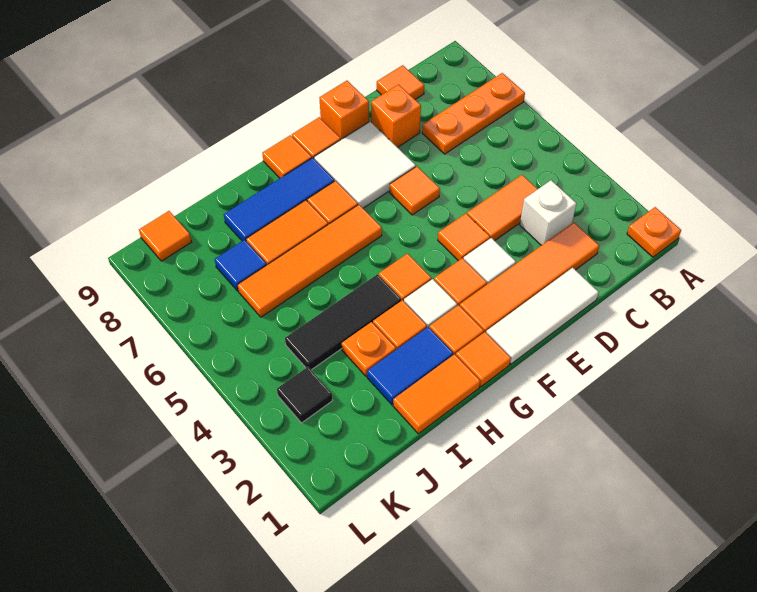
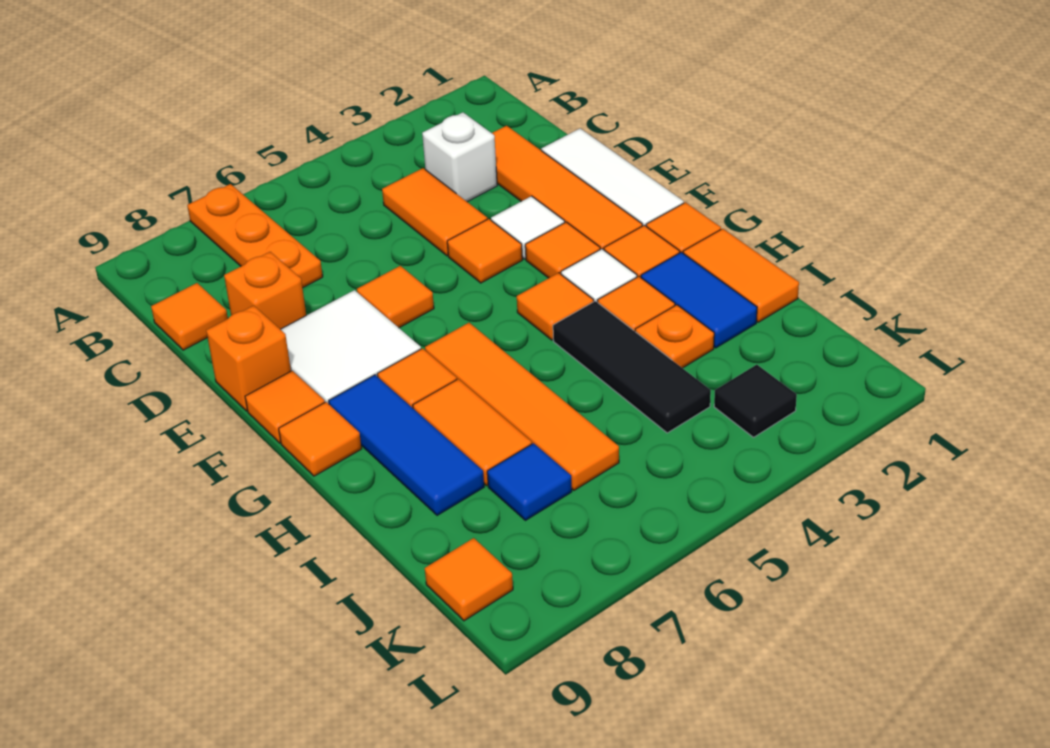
orange plate A1 level 1 -> none

